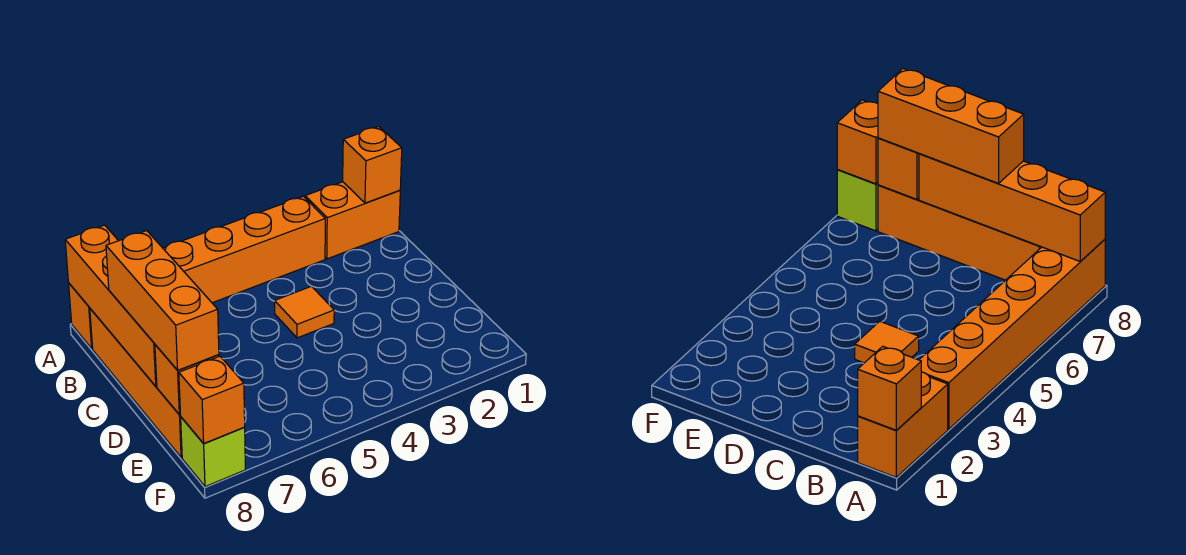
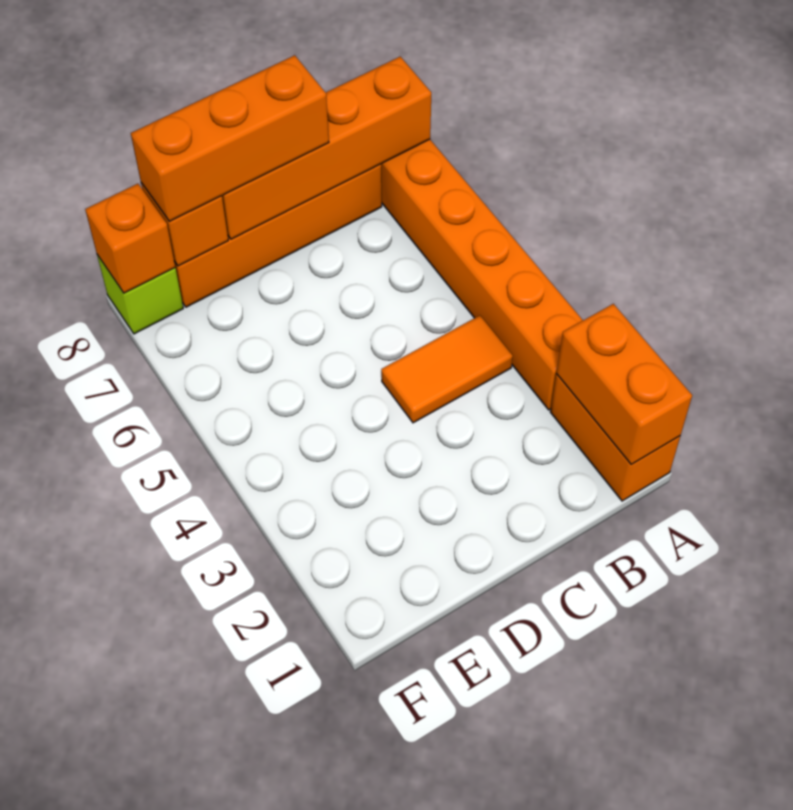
orange brick A1 level 2 -> orange brick A1:A2 level 2
orange tile C4 level 1 -> orange tile B4:C4 level 1

